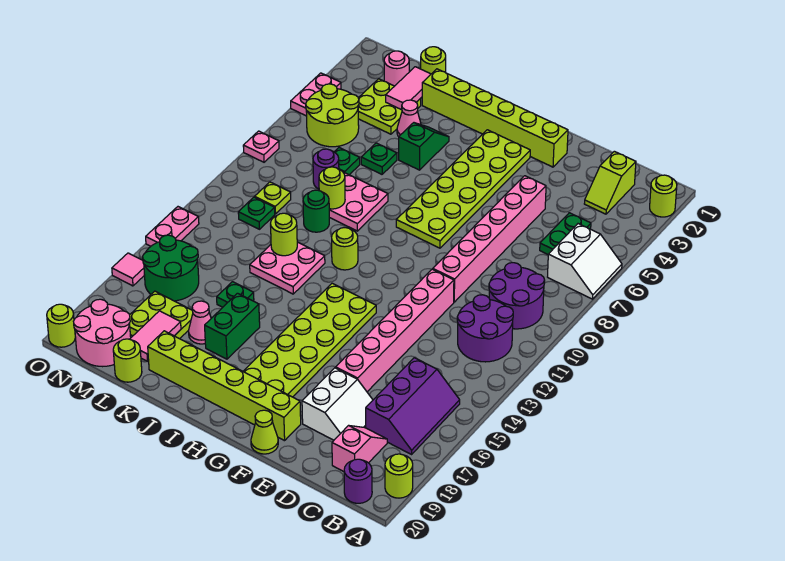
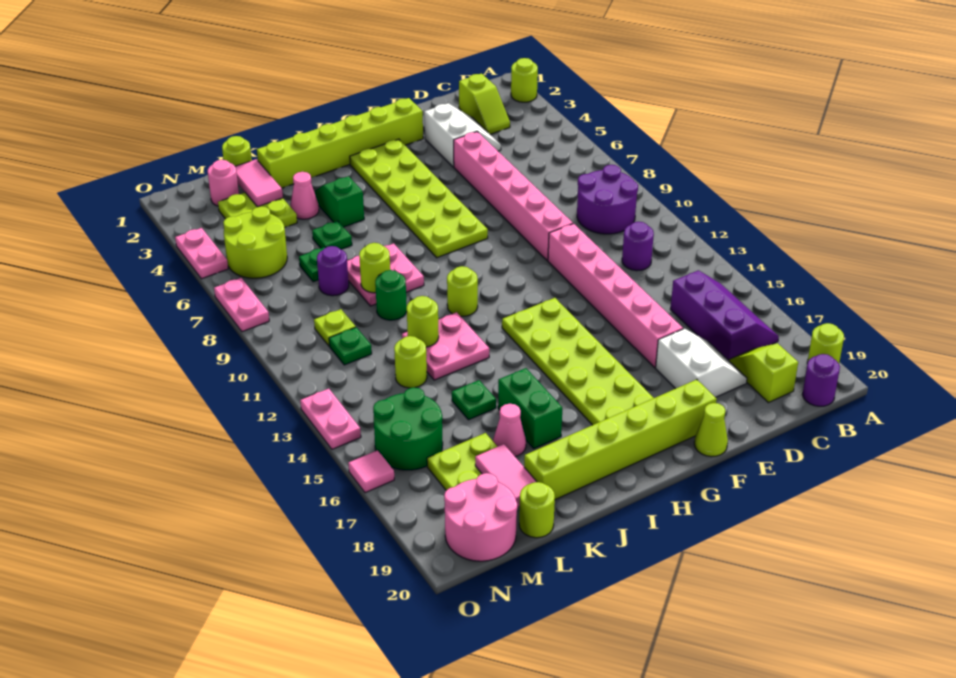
white slope A6:B7 level 1 top B -> white slope D3:E4 level 1 top E
purple round brick B11:C12 level 1 -> purple round brick C12 level 1
green plate C5:C6 level 1 -> none
pink slope C18:C19 level 1 top 19 -> lime slope C18:C19 level 1 top 19
pink plate O8 level 1 -> pink plate O7:O8 level 1
lime round brick O20 level 1 -> lime round brick L13 level 1

